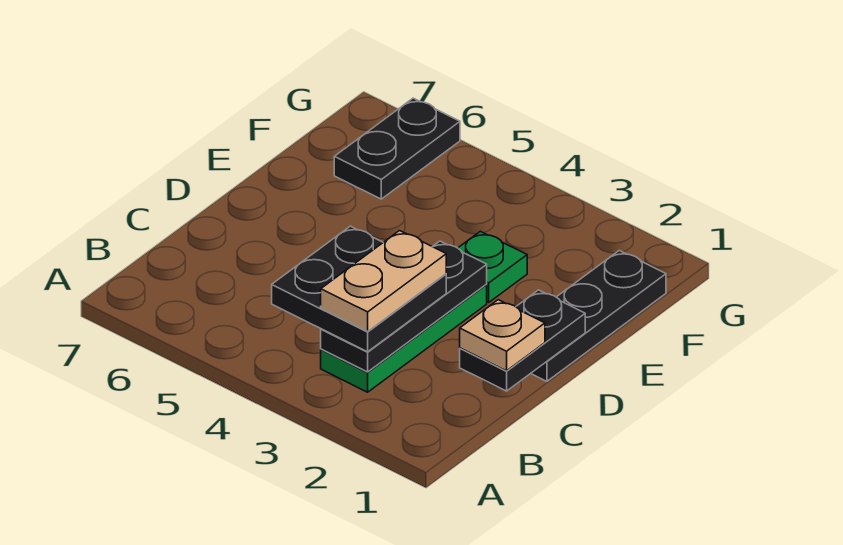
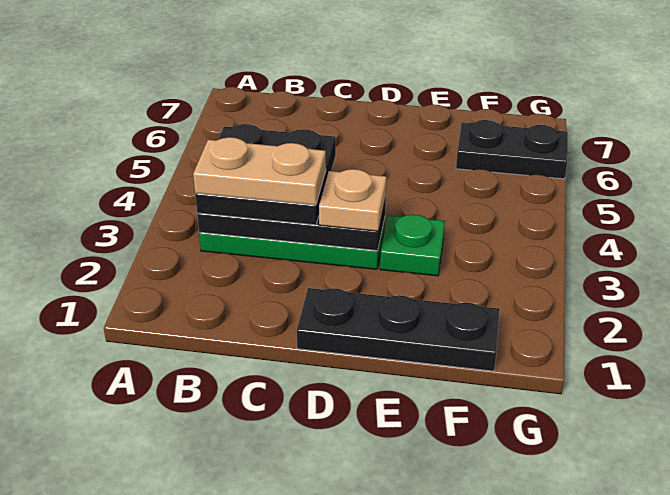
black plate C1:D1 level 2 -> none
tan plate C1 level 3 -> tan plate D3 level 3

